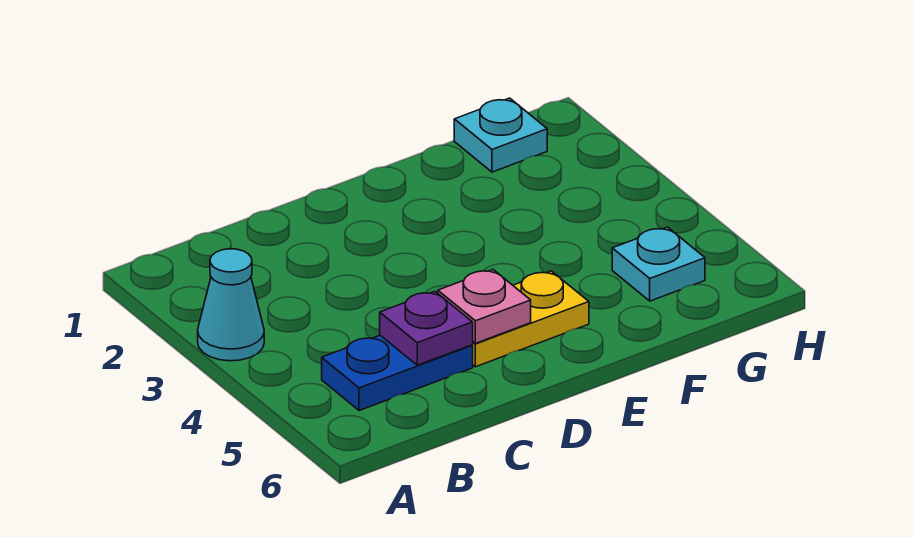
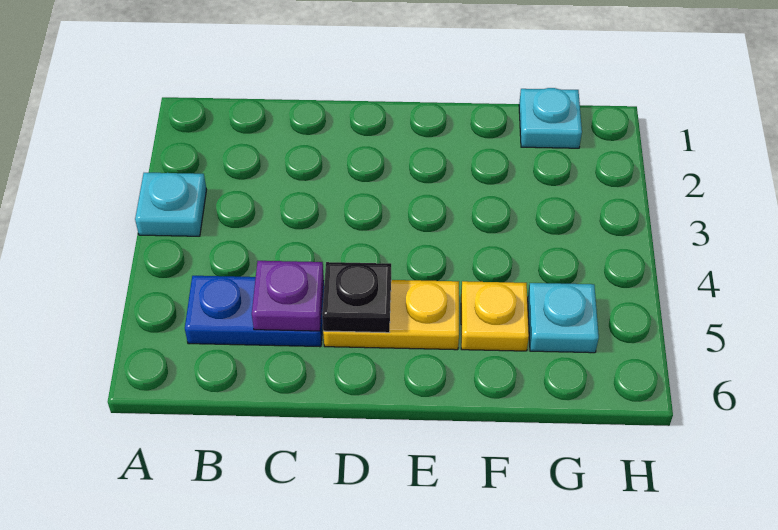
cyan cone A3 level 1 -> cyan plate A3 level 1
pink plate D5 level 2 -> black plate D5 level 2
none -> yellow plate F5 level 1

